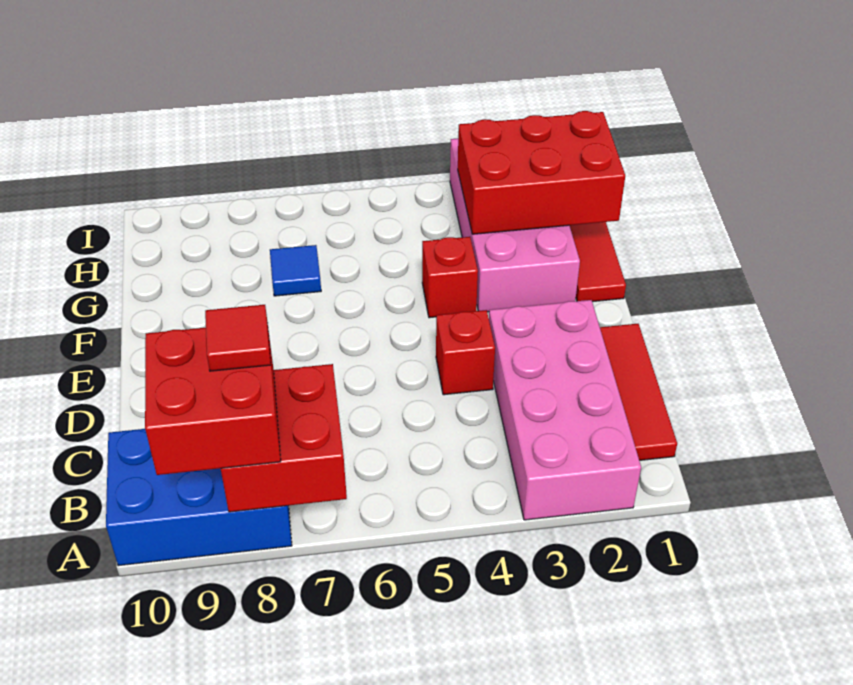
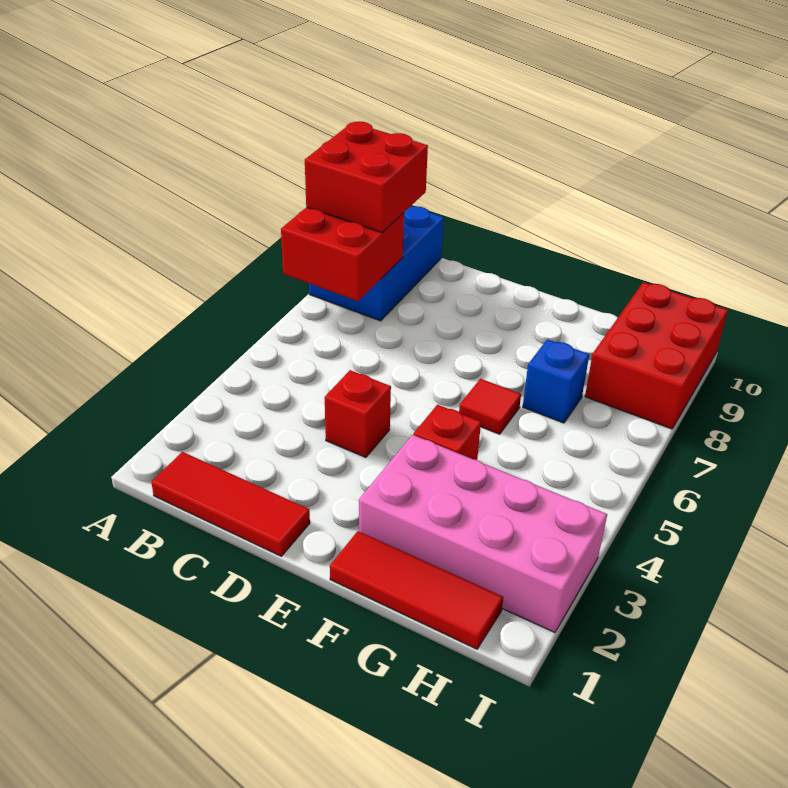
pink brick A2:D3 level 1 -> none
red tile B8 level 4 -> red tile F6 level 1
red brick G1:H3 level 2 -> red brick H8:I10 level 1
blue tile G7 level 1 -> blue brick G7 level 1

